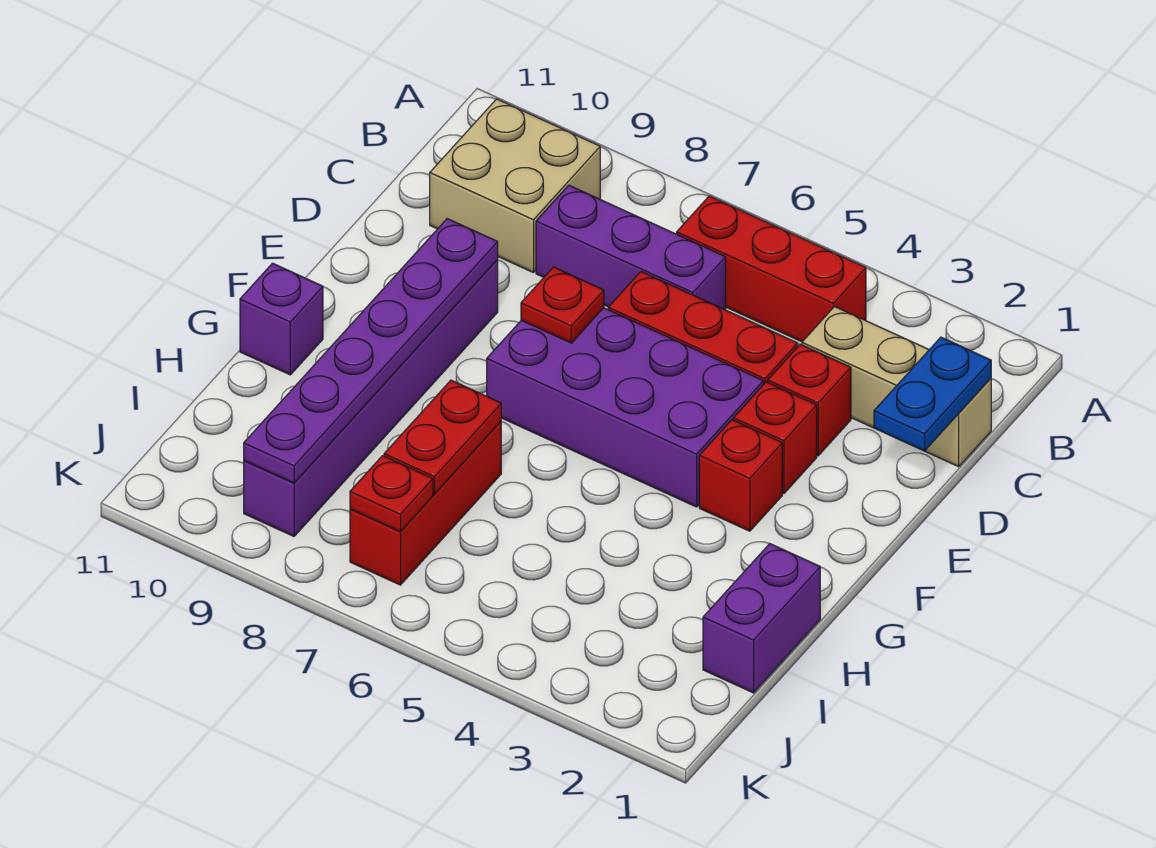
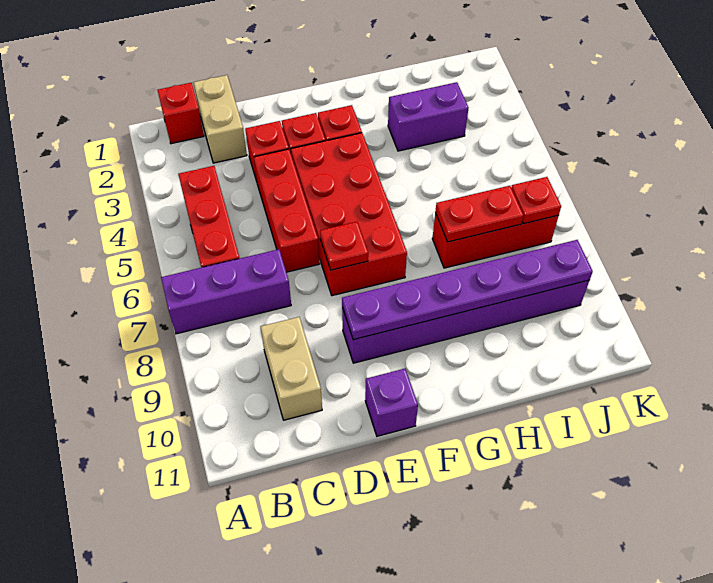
none -> red brick B1 level 1
tan brick B9:C10 level 1 -> tan brick C9:C10 level 1
tan brick C1:C3 level 1 -> tan brick C1:C2 level 1
blue plate C1:D1 level 2 -> none
purple brick C6:C8 level 1 -> purple brick A7:C7 level 1
purple brick E4:F7 level 1 -> red brick E4:F7 level 1
purple brick G11 level 1 -> purple brick E11 level 1
purple brick H1:I1 level 1 -> purple brick H3:I3 level 1

